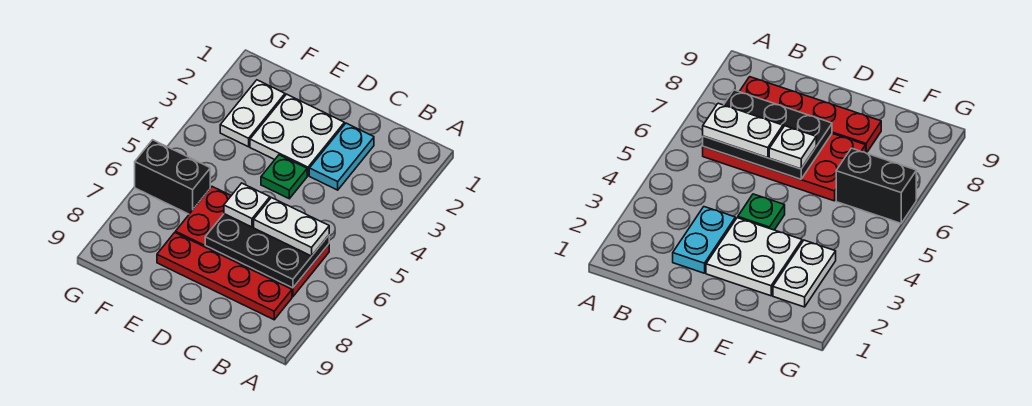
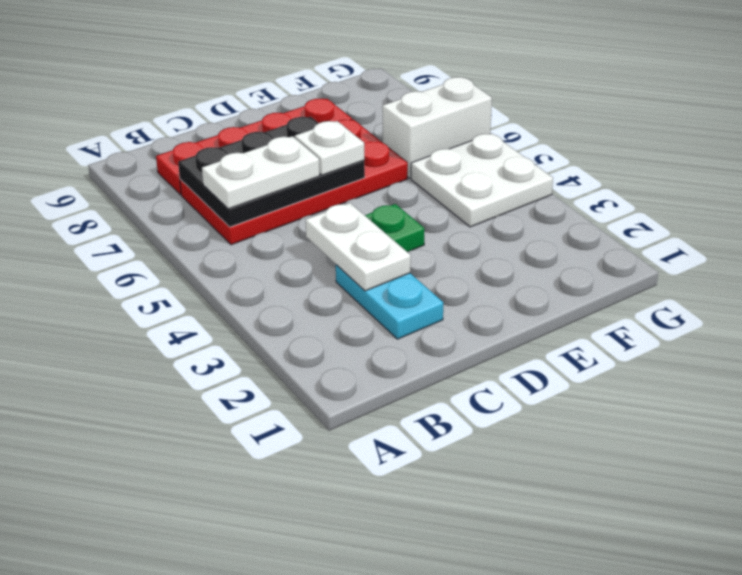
white plate D2:E3 level 1 -> white plate F4:G5 level 1
white plate F2:F3 level 1 -> white plate C3:C4 level 2
black brick F6:G6 level 1 -> white brick F6:G6 level 1

